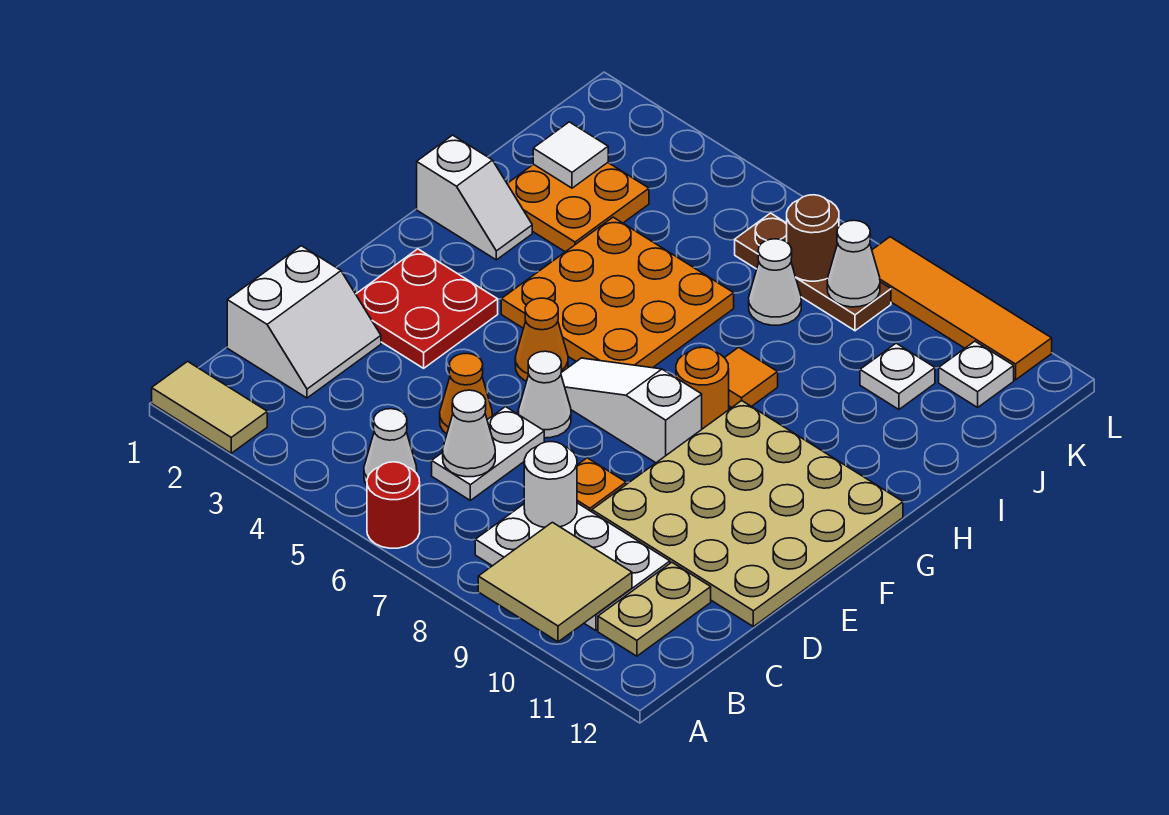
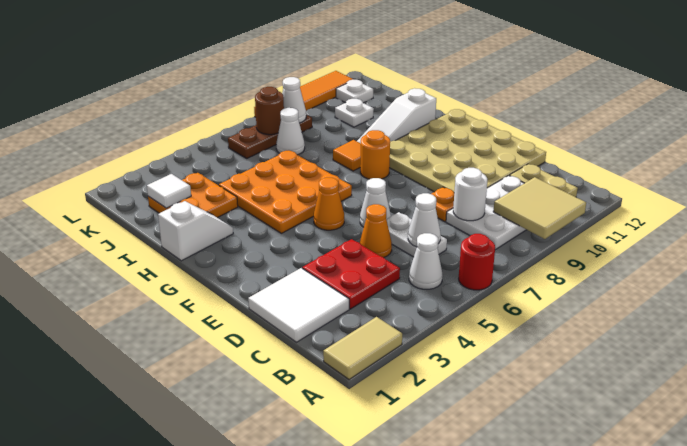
white slope C1:D2 level 1 top 1 -> white tile C1:D2 level 1
red plate E2:F3 level 1 -> red plate C3:D4 level 1
white slope F6:F8 level 1 top 8 -> white slope H9:H11 level 1 top 11

